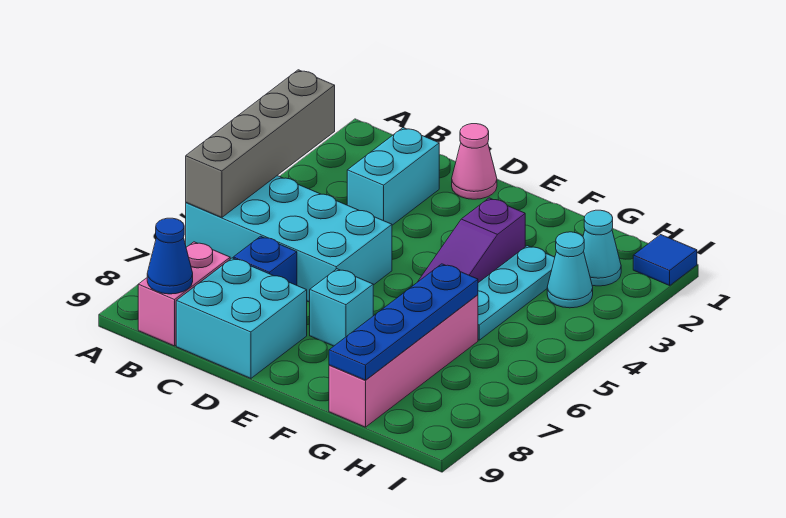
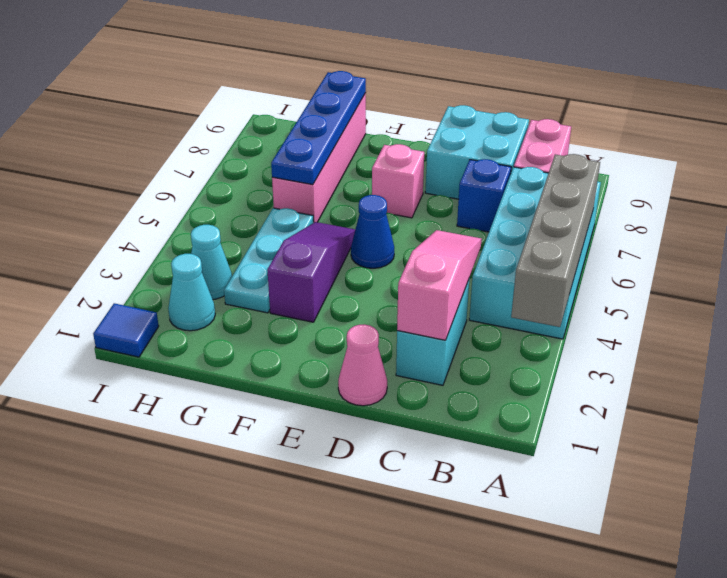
cyan brick A5:D6 level 1 -> cyan brick A4:B7 level 1
blue cone B9 level 2 -> blue cone E5 level 1
none -> pink slope C2:C4 level 2 top 2
cyan brick E7 level 1 -> pink brick E7 level 1

